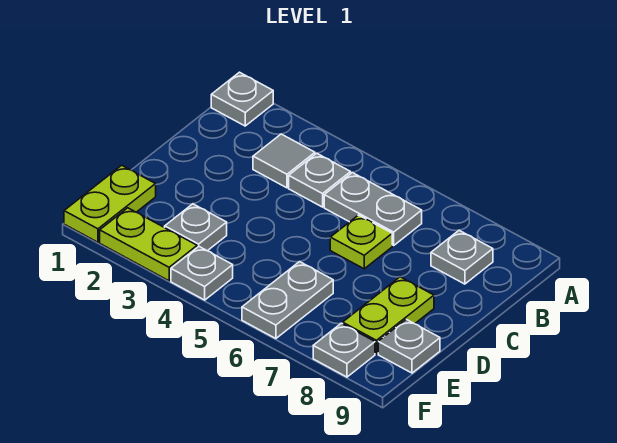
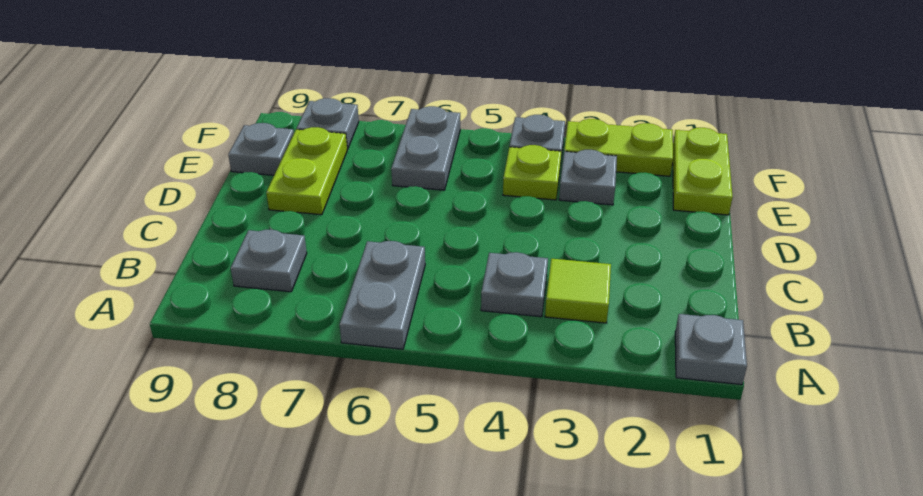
grey tile B3 level 1 -> lime tile B3 level 1
grey plate B5:B6 level 1 -> grey plate A6:B6 level 1
lime plate C6 level 1 -> lime plate E4 level 1

